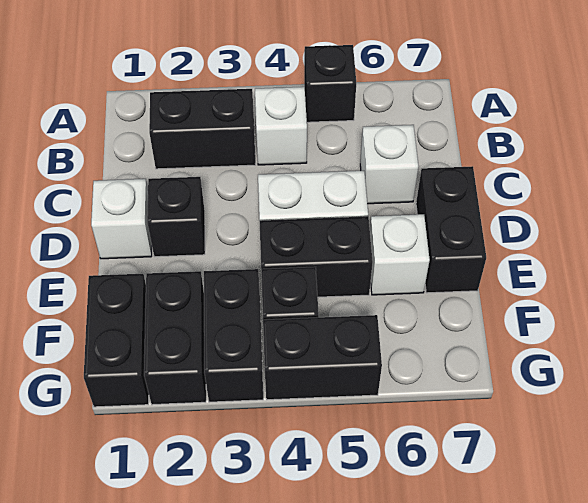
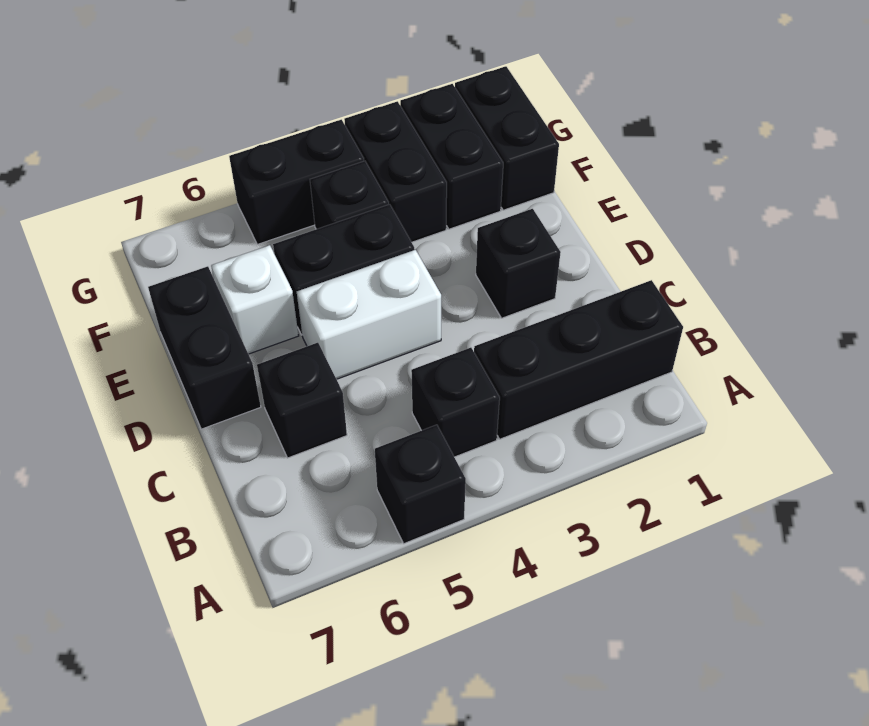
black brick B2:B3 level 1 -> black brick B1:B3 level 1
white brick B4 level 1 -> black brick B4 level 1
white brick C6 level 1 -> black brick C6 level 1
white brick D1 level 1 -> none

